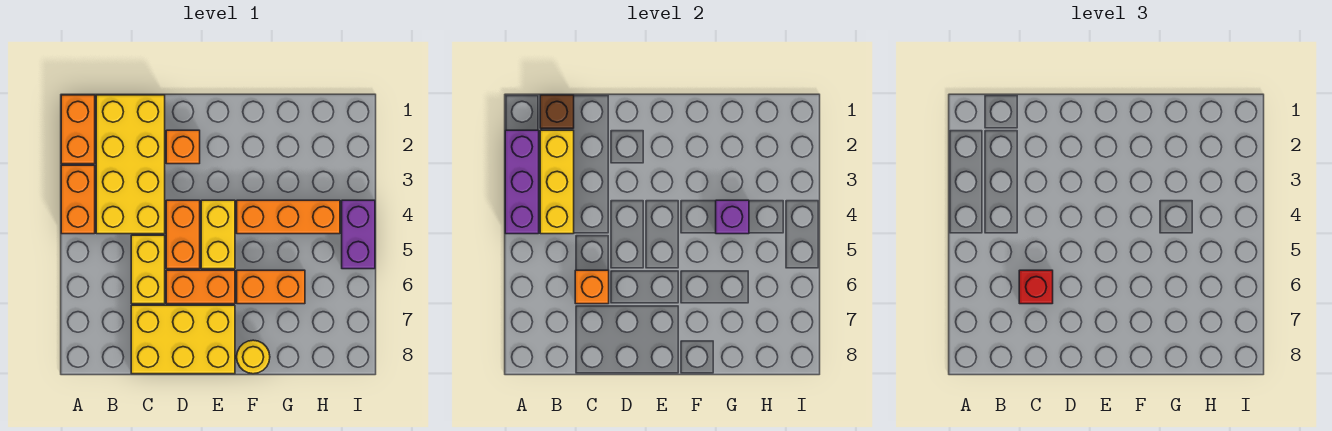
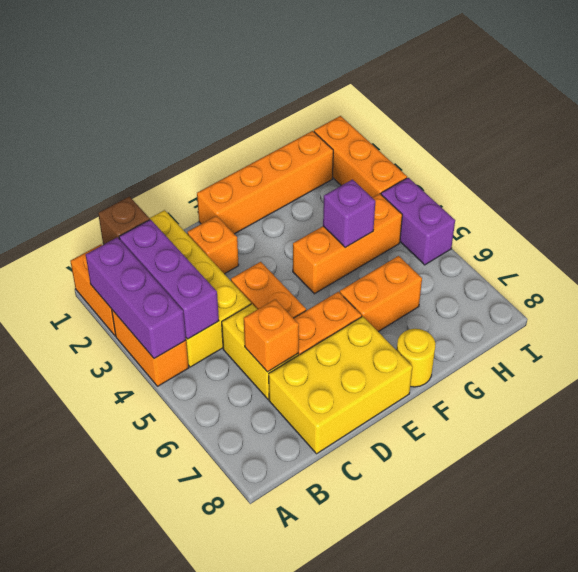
yellow brick B2:B4 level 2 -> purple brick B2:B4 level 2
red brick C6 level 3 -> none
none -> orange brick E1:H1 level 1
yellow brick E4:E5 level 1 -> none
none -> orange brick I1:I3 level 1

